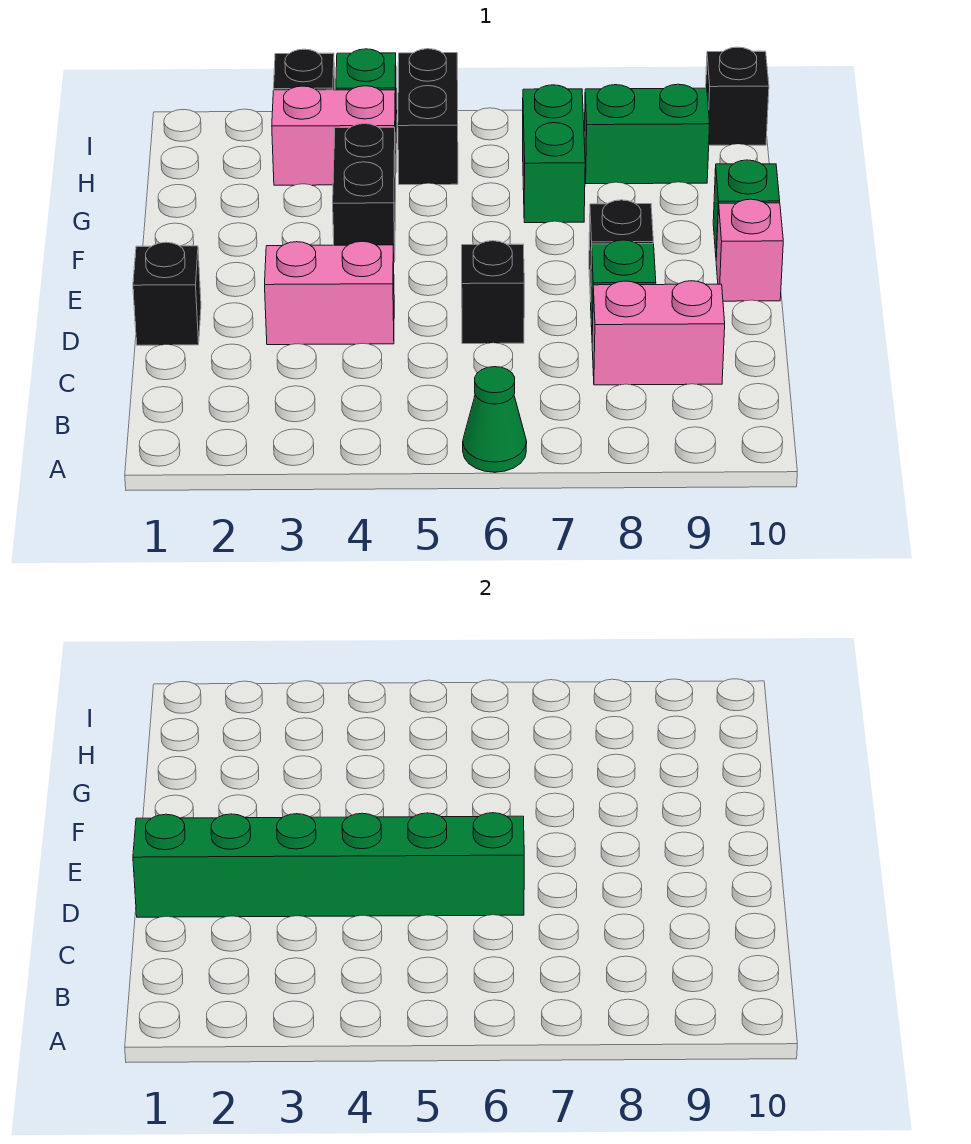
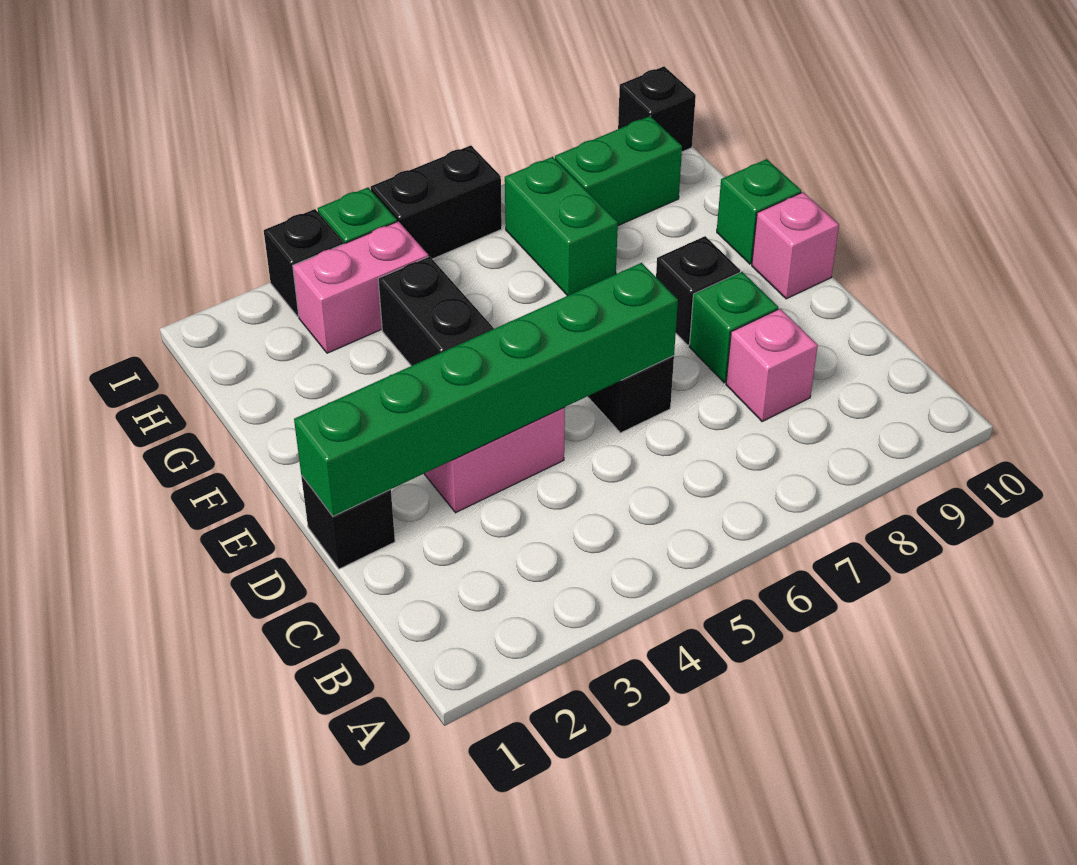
green cone A6 level 1 -> none
pink brick C8:C9 level 1 -> pink brick C8 level 1
black brick H5:I5 level 1 -> black brick I5:I6 level 1

